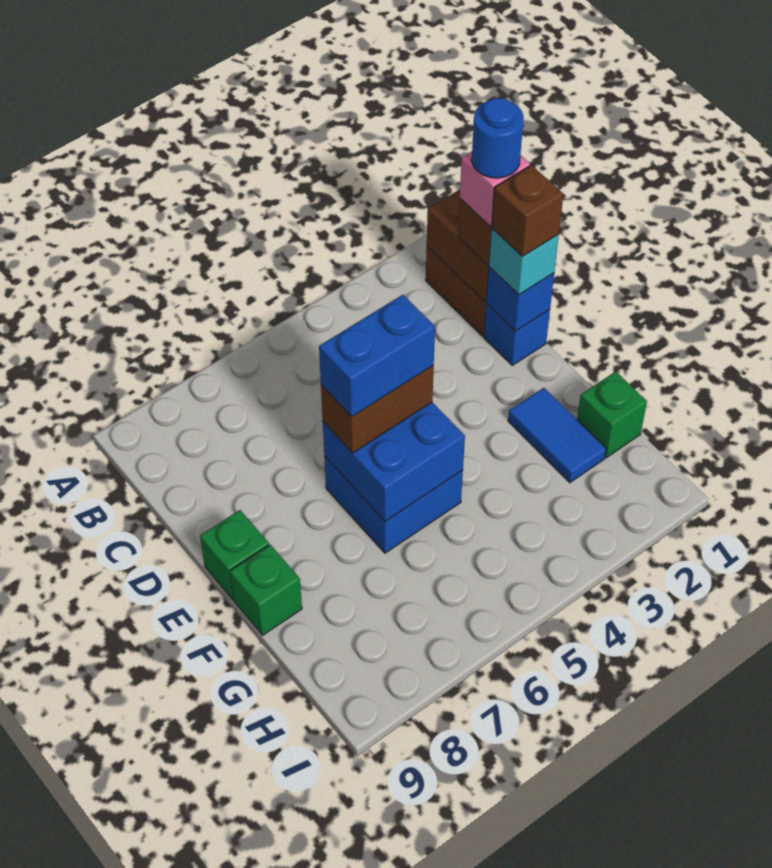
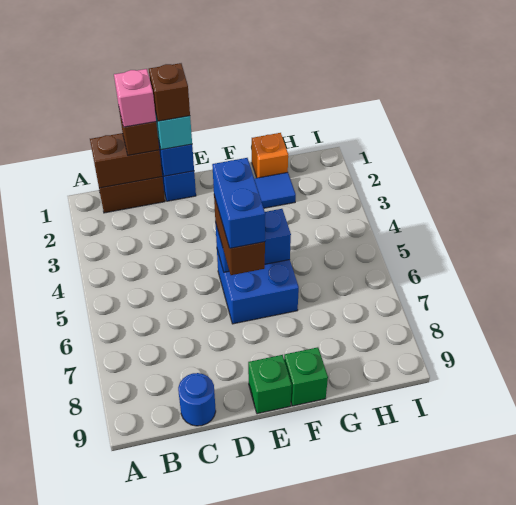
blue round brick C1 level 5 -> blue round brick C9 level 1
blue brick E5:F6 level 2 -> blue brick E5:F5 level 2
green brick G1 level 1 -> orange brick G1 level 1

